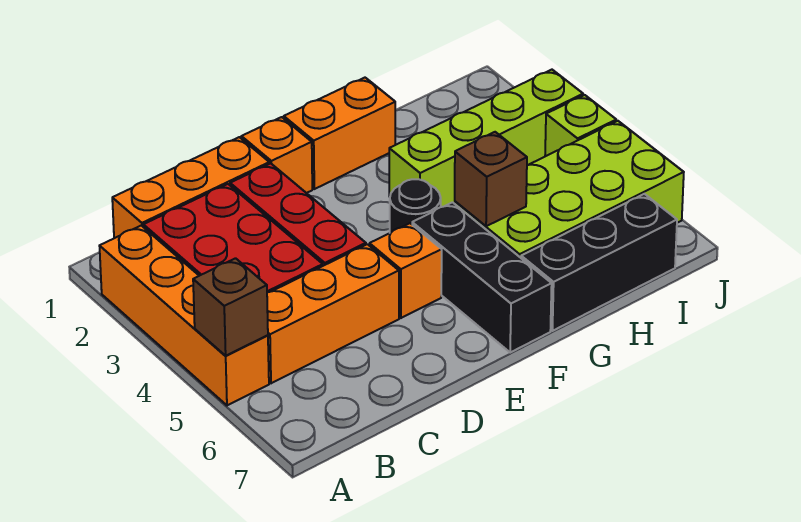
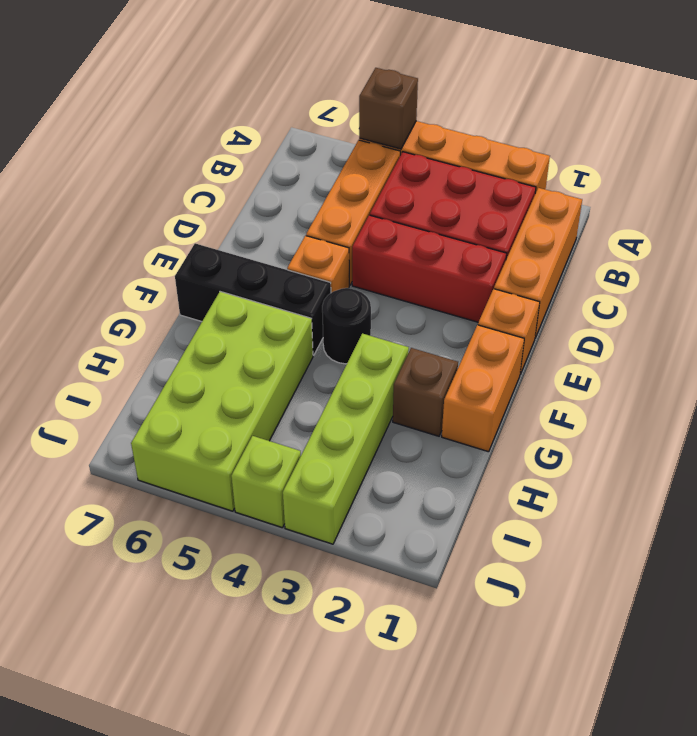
brown brick G5 level 2 -> brown brick G2 level 1
black brick G7:I7 level 1 -> none

